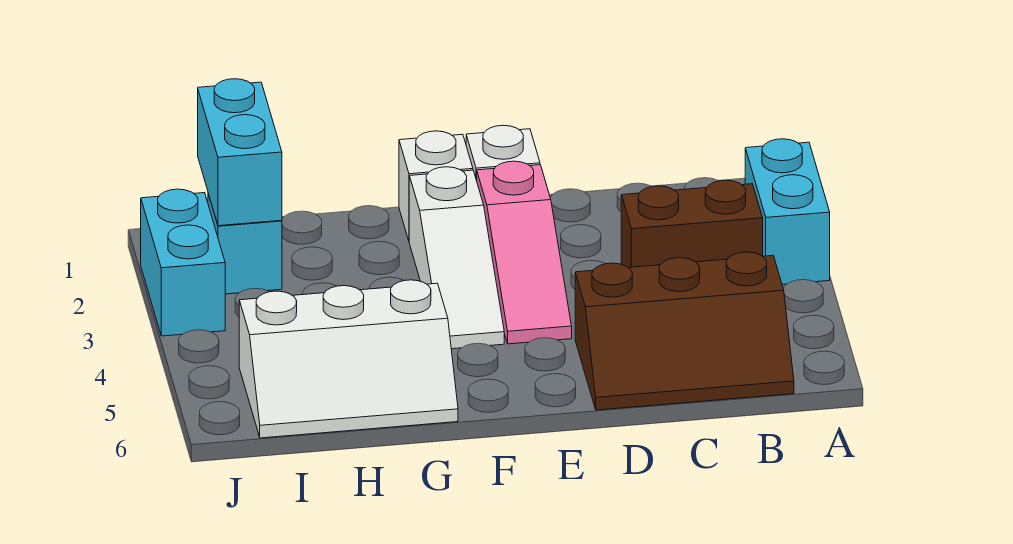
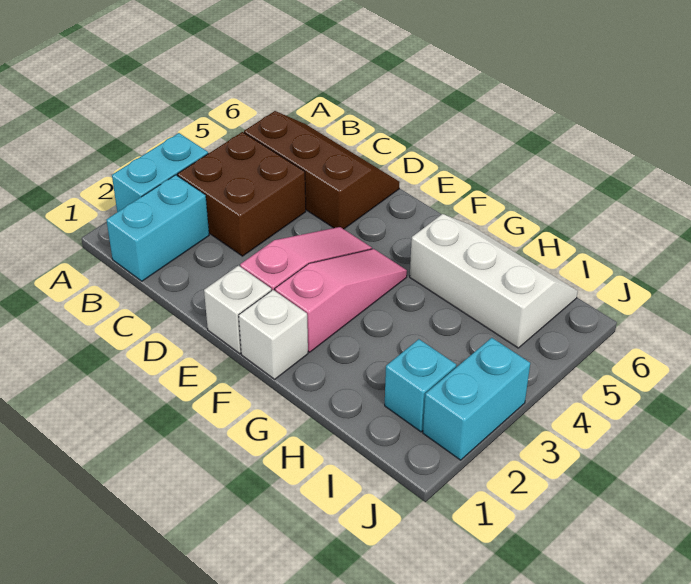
brown brick B3:C3 level 1 -> brown brick B3:C4 level 1
white slope F2:F4 level 1 top 2 -> pink slope F2:F4 level 1 top 2
cyan brick I1:I2 level 2 -> cyan brick B1:B2 level 1

